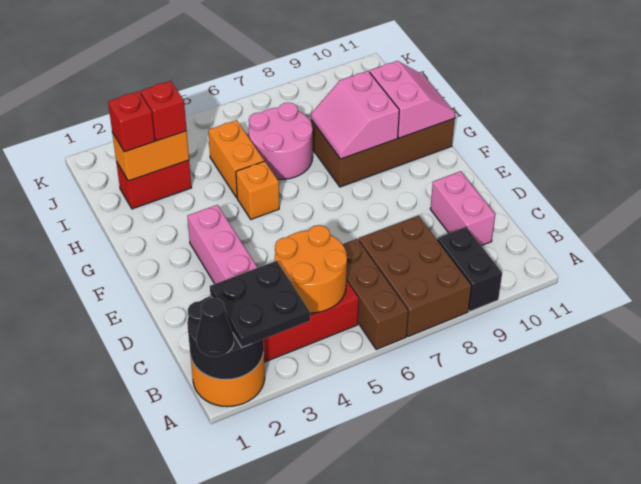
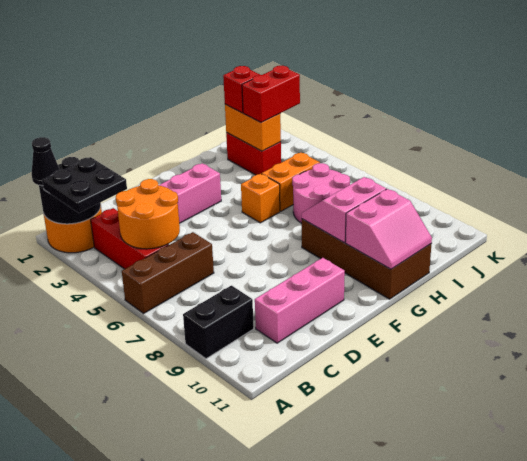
brown brick A7:C8 level 1 -> none
pink brick C10:D10 level 1 -> pink brick C10:E10 level 1
red brick I3 level 3 -> red brick I3:J3 level 3

